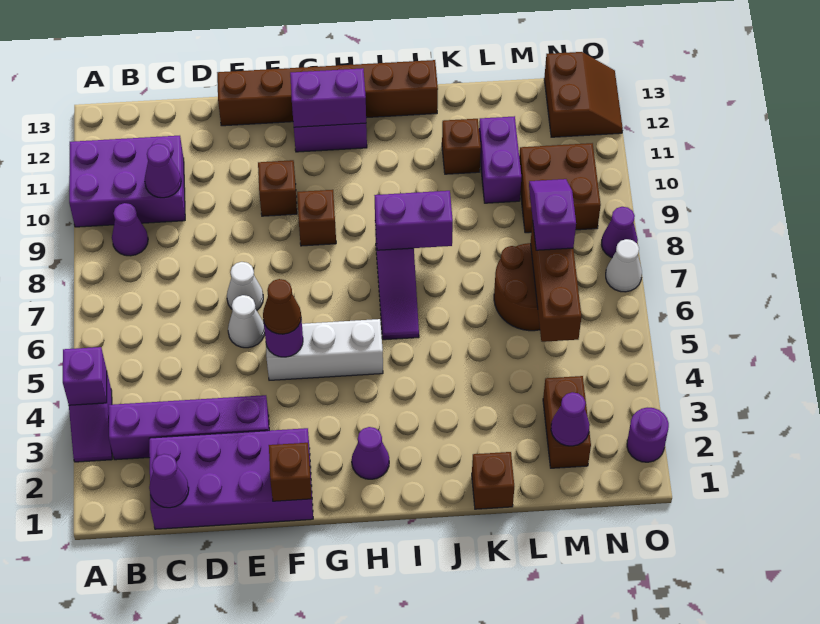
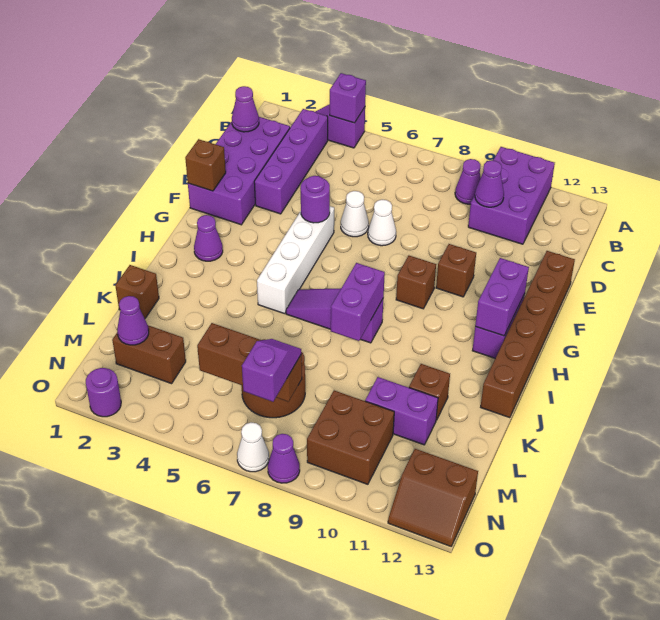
white brick F5:H5 level 1 -> white brick F5:I5 level 1
brown cone F5 level 3 -> none
purple slope M7:M8 level 3 top 7 -> purple slope M7:N7 level 3 top N

